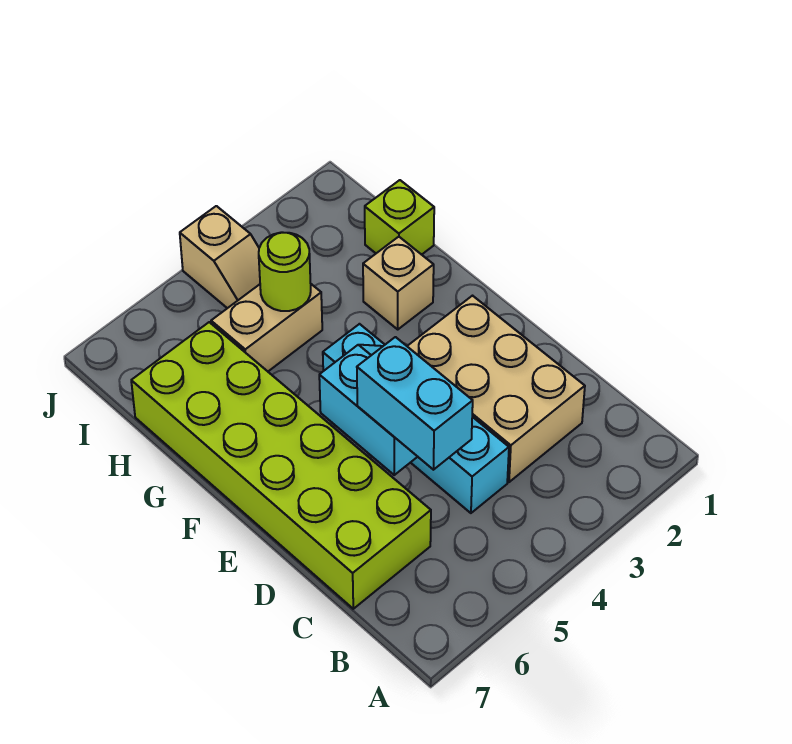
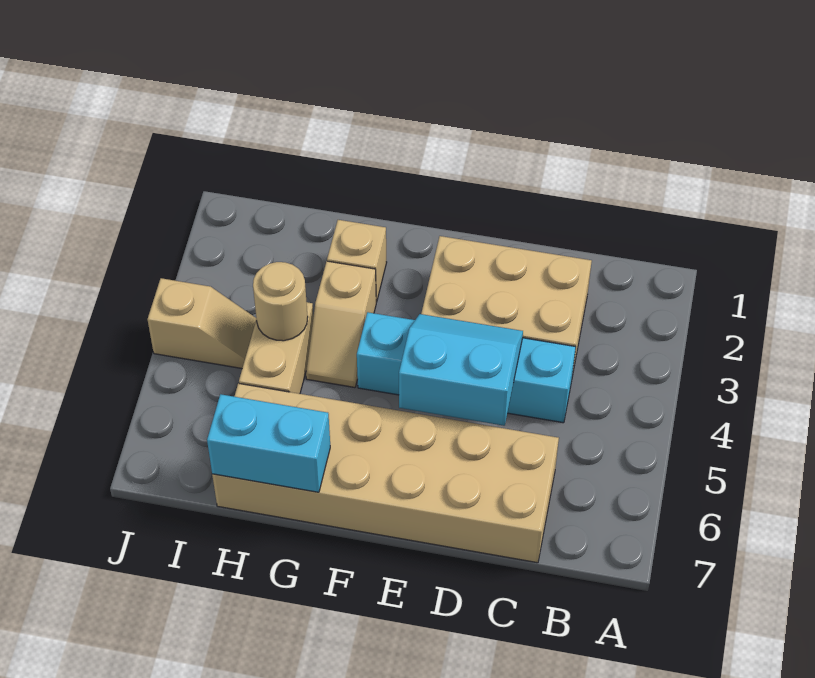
cyan brick C5:D5 level 3 -> cyan brick G7:H7 level 2
lime brick C6:H7 level 1 -> tan brick C6:H7 level 1
none -> tan slope G3:G4 level 1 top 3
lime brick H1 level 1 -> none
lime round brick H4 level 2 -> tan round brick H4 level 2

